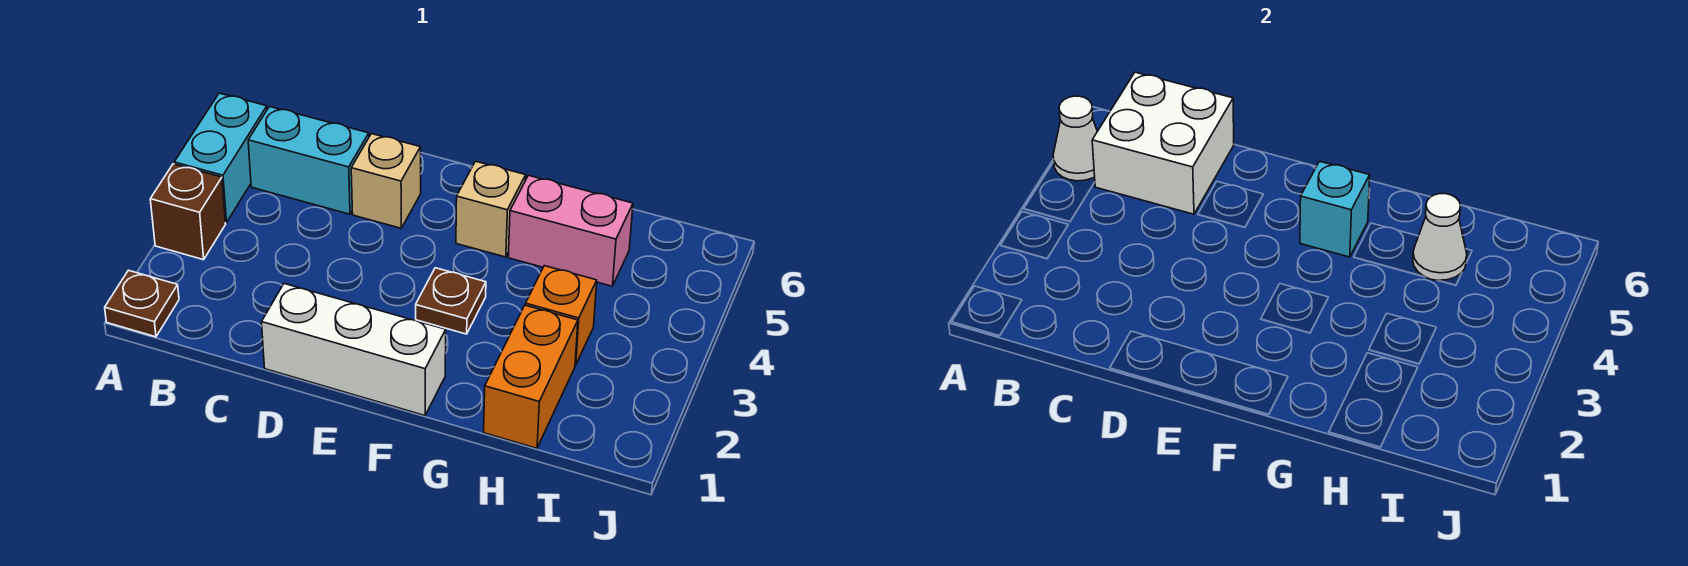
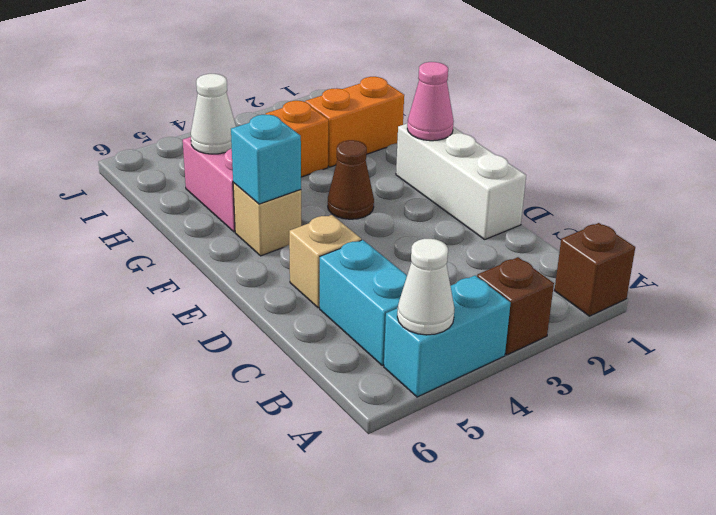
brown plate A1 level 1 -> brown brick A1 level 1
white brick B5:C6 level 2 -> none
none -> pink cone F1 level 2
brown plate F3 level 1 -> brown cone F3 level 1

